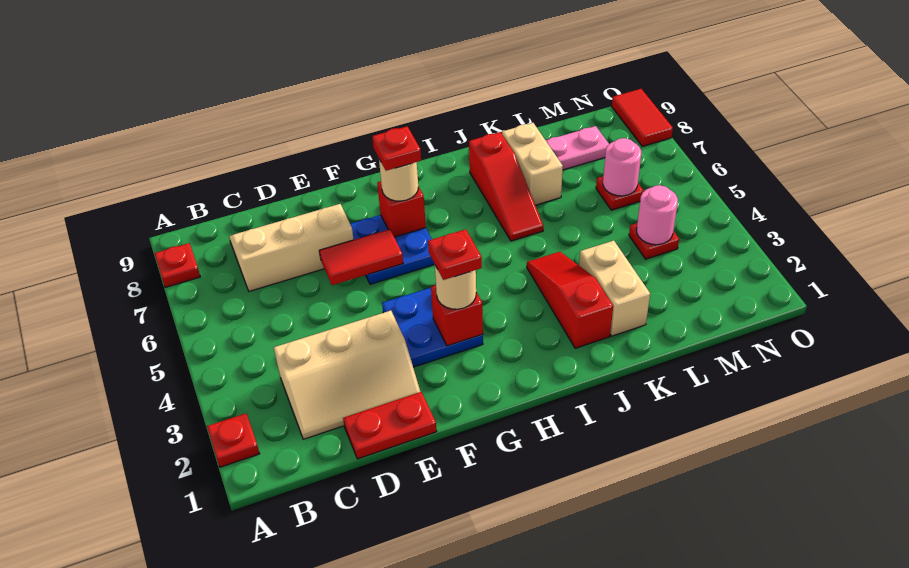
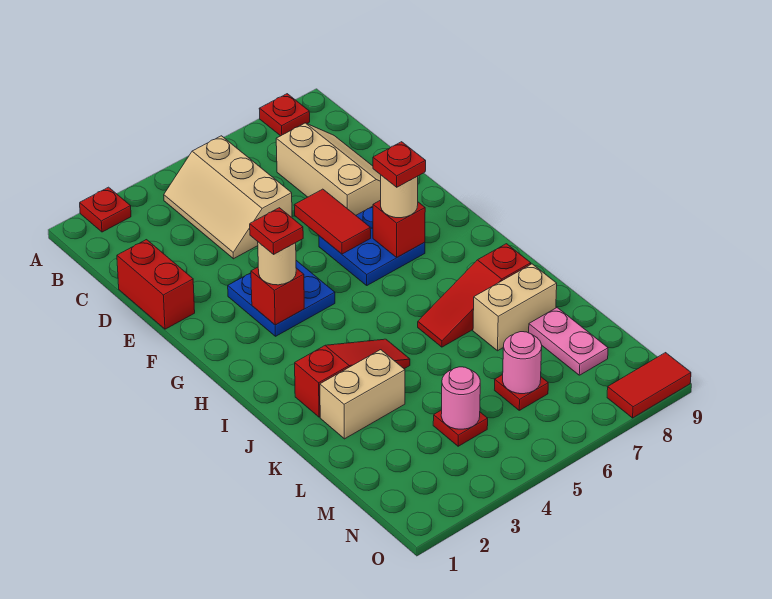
tan slope C2:E3 level 1 top 3 -> tan slope B4:D5 level 1 top 5
red plate D1:E1 level 1 -> red brick D1:E1 level 1

